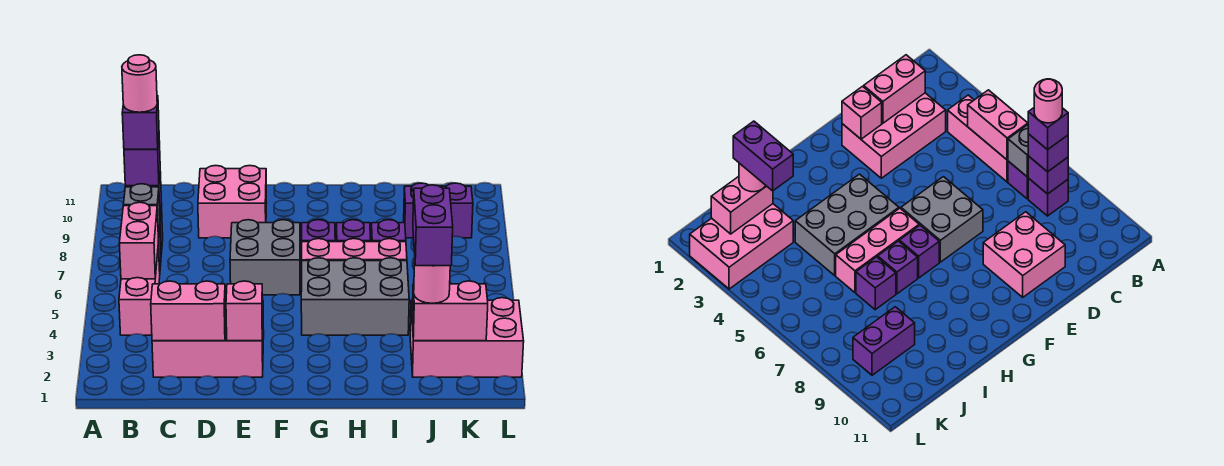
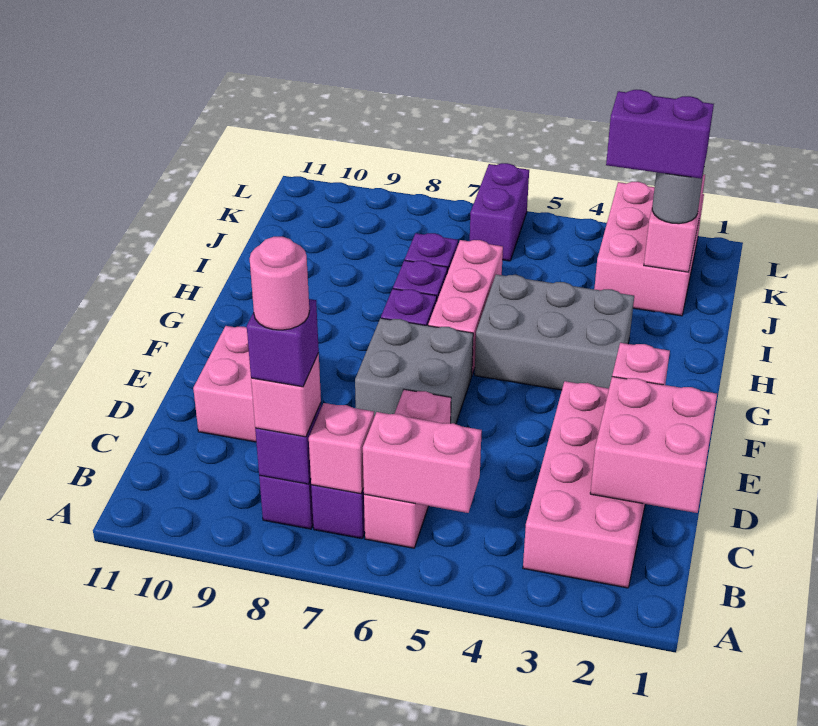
pink brick B4:B6 level 1 -> pink brick B6:D6 level 1
grey brick B7 level 2 -> pink brick B7 level 2
purple brick B8 level 3 -> pink brick B8 level 3
pink brick C2:E3 level 1 -> pink brick B2:E3 level 1
pink brick C2:D2 level 2 -> pink brick C1:D2 level 2
grey brick G4:I5 level 1 -> grey brick G3:H5 level 1
pink round brick J2 level 3 -> grey round brick J2 level 3
purple brick J9:K9 level 1 -> purple brick K6:L6 level 1

